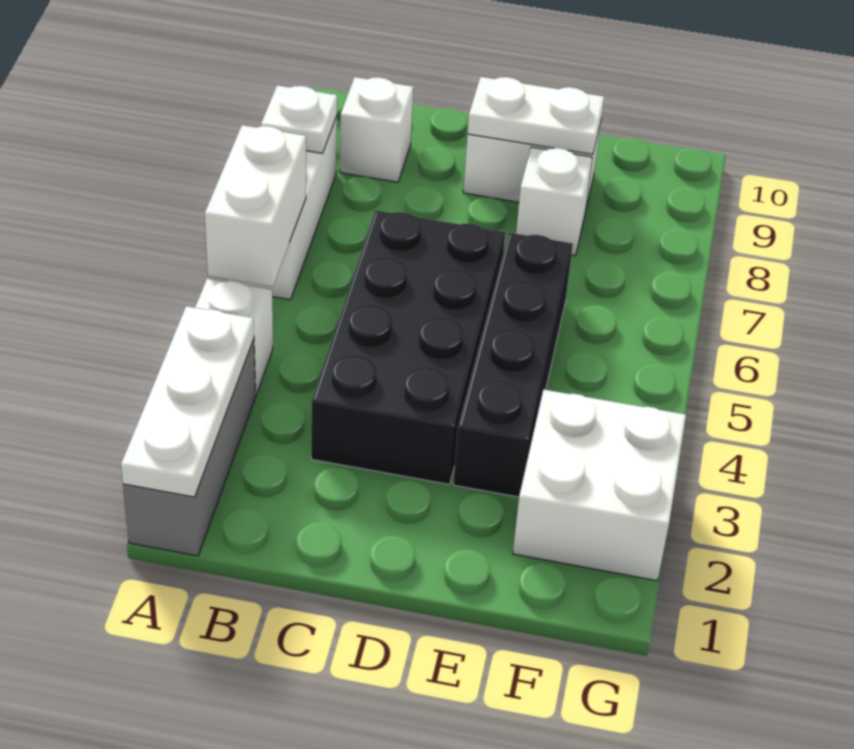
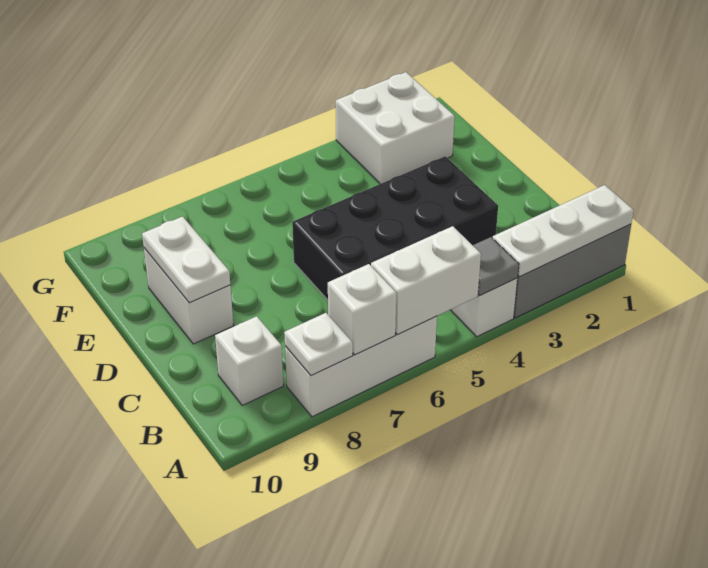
none -> grey plate A4 level 2
black brick E3:E6 level 1 -> none
white brick E8 level 1 -> white brick A7 level 2

